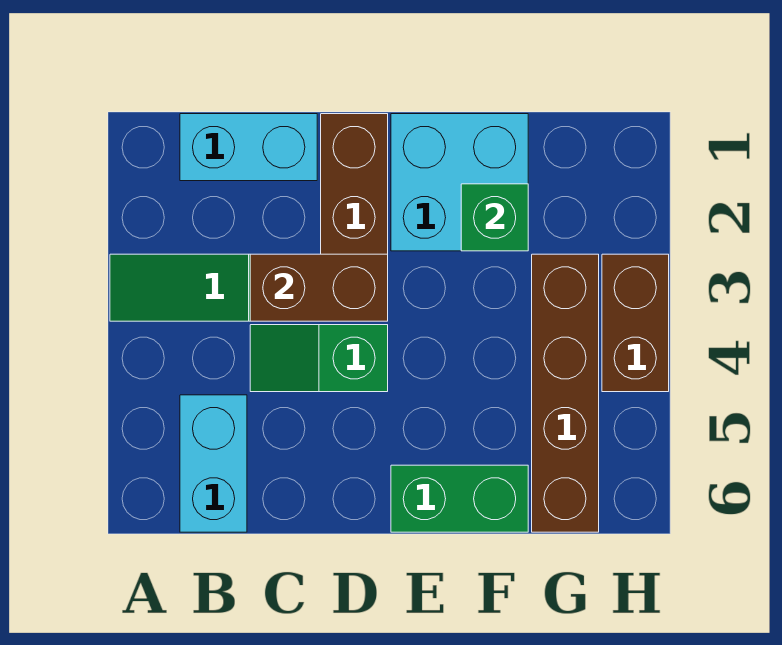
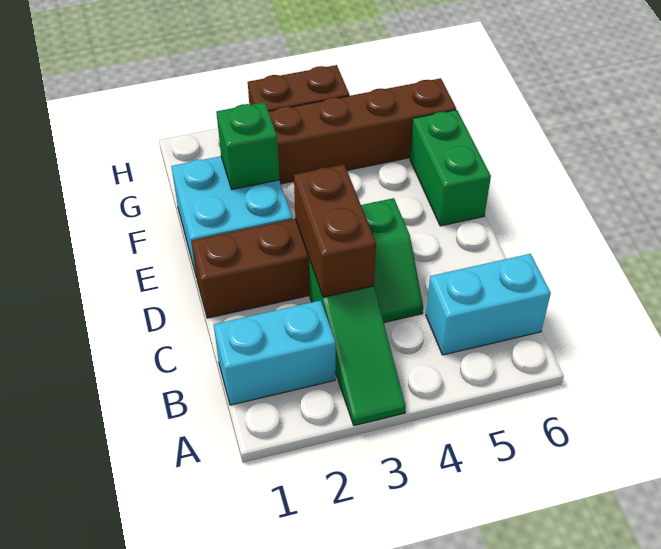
cyan brick B1:C1 level 1 -> cyan brick B1:B2 level 1

